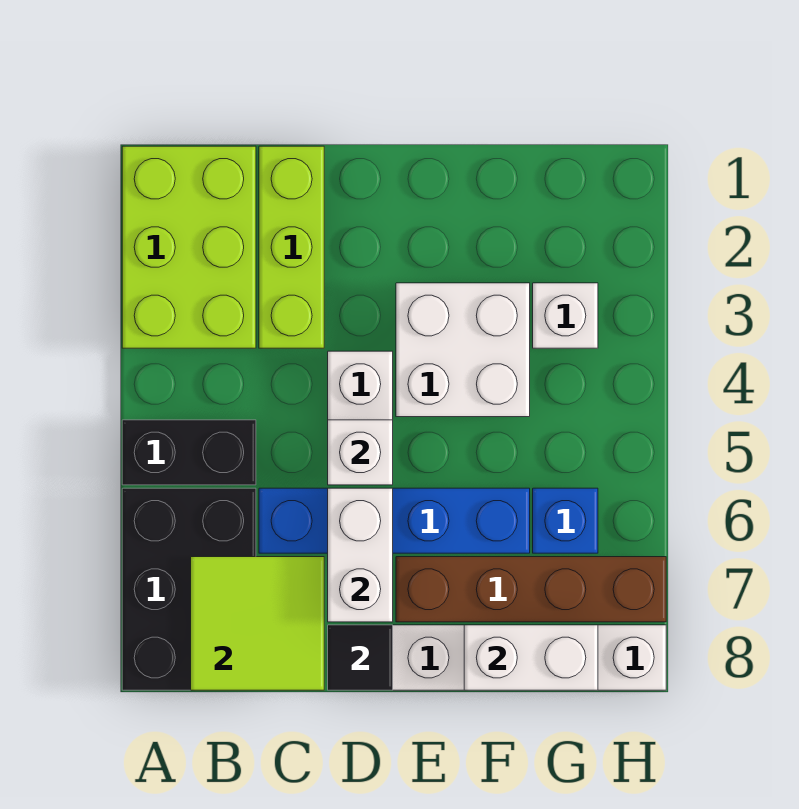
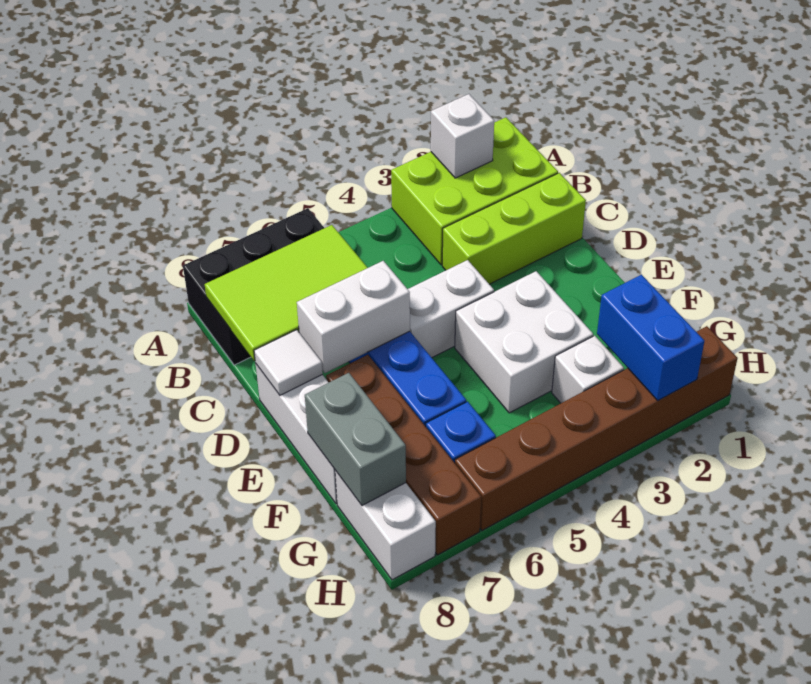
black brick A5:B5 level 1 -> none
lime tile B7:C8 level 2 -> lime tile B6:C8 level 2
white brick D5 level 2 -> white brick A2 level 2
black tile D8 level 2 -> white tile D8 level 2
white brick F8:G8 level 2 -> grey brick F8:G8 level 2
none -> blue brick G2:H2 level 2
none -> brown brick H1:H6 level 1

